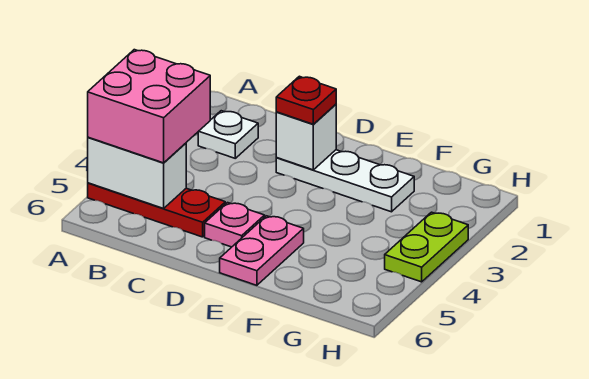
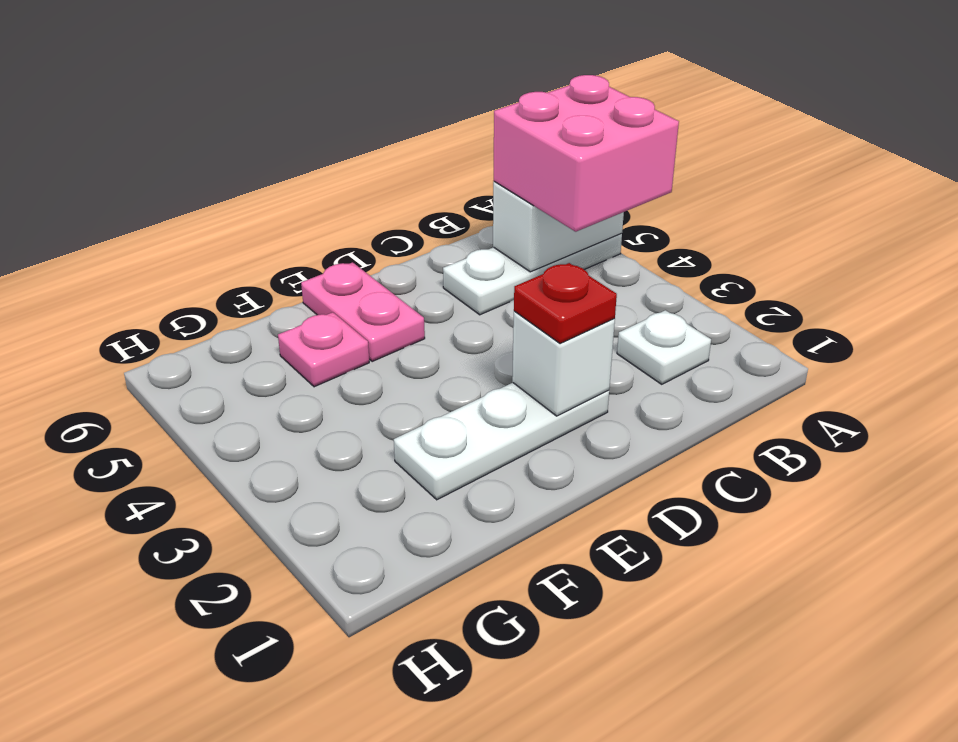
red plate A5:C5 level 1 -> white plate A5:C5 level 1
pink plate D5 level 1 -> pink plate F5 level 1
lime plate H3:H4 level 1 -> none

